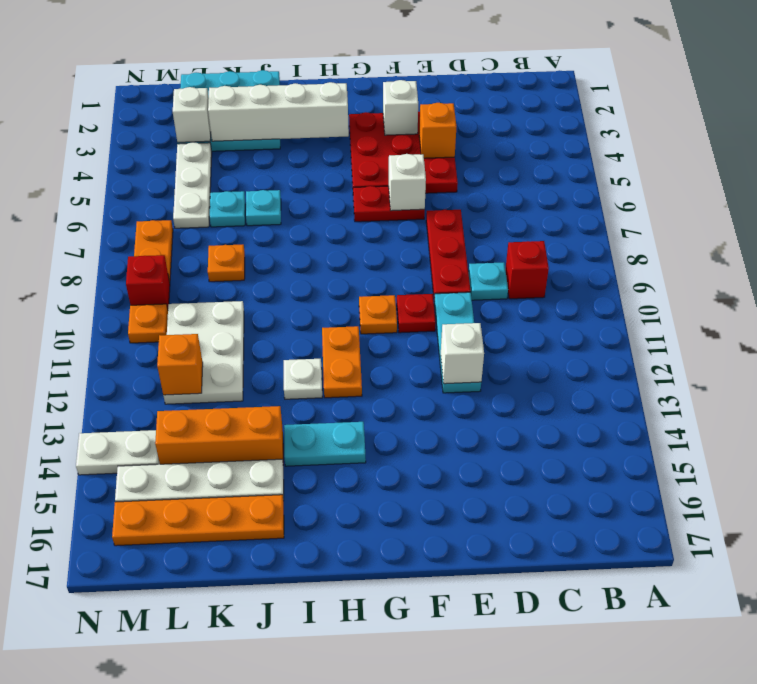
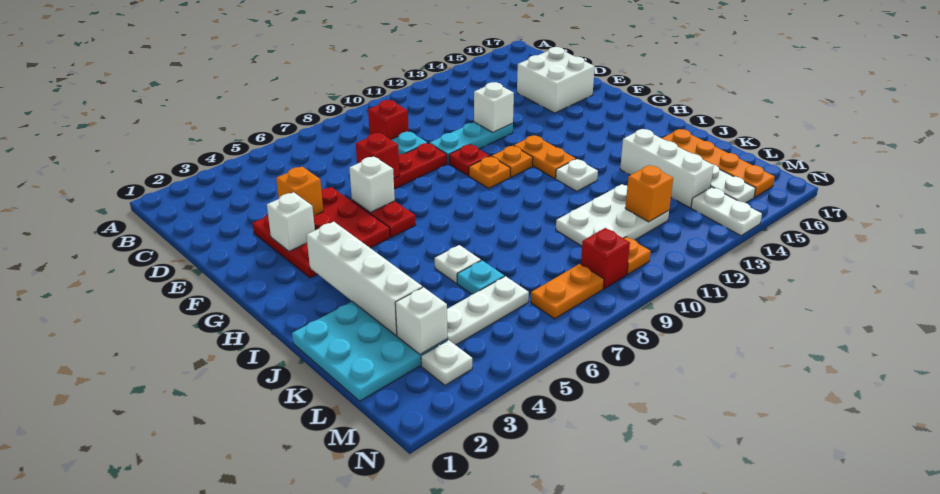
none -> white brick D15:E16 level 1
none -> red brick E7 level 2
orange plate H11:H12 level 1 -> orange plate G12:H12 level 1
cyan plate H14:I14 level 1 -> none
cyan plate J6 level 1 -> white plate J6 level 1
orange brick J14:L14 level 1 -> white brick J14:L14 level 1
orange plate K8 level 1 -> orange plate G11 level 1
none -> white plate M3 level 1

